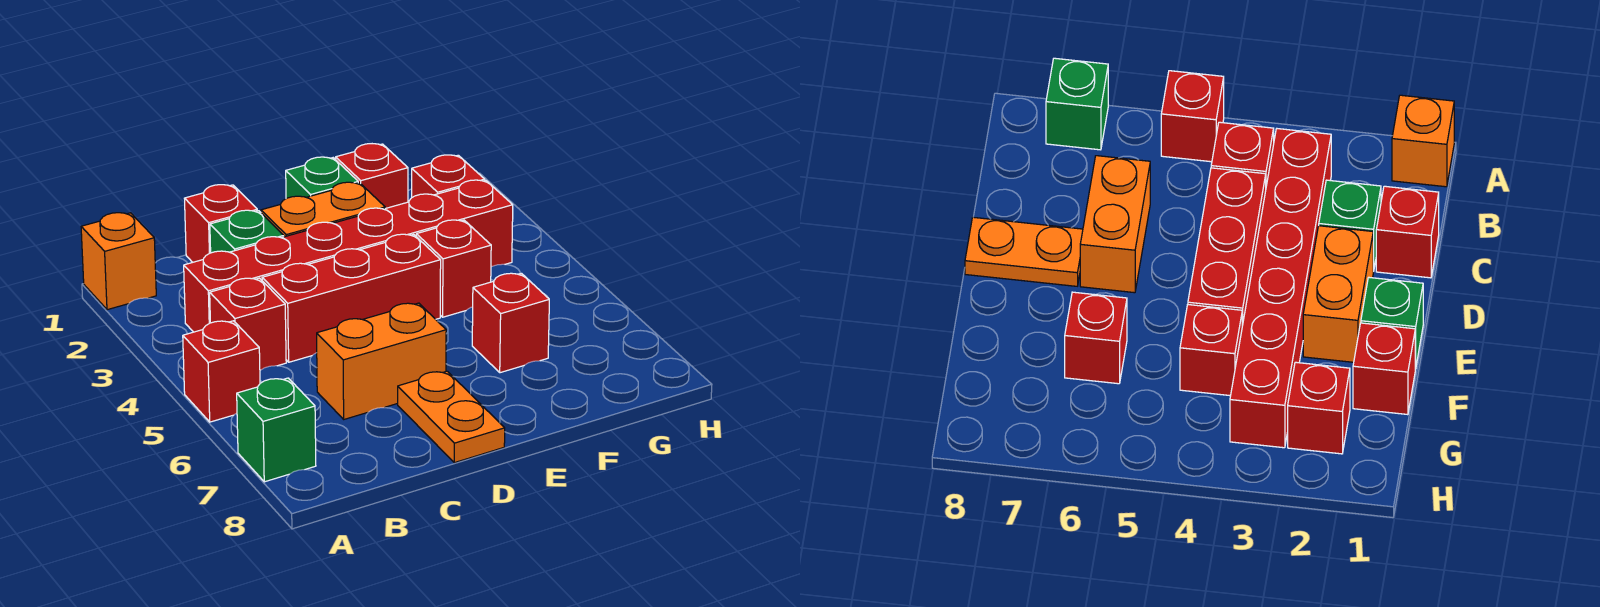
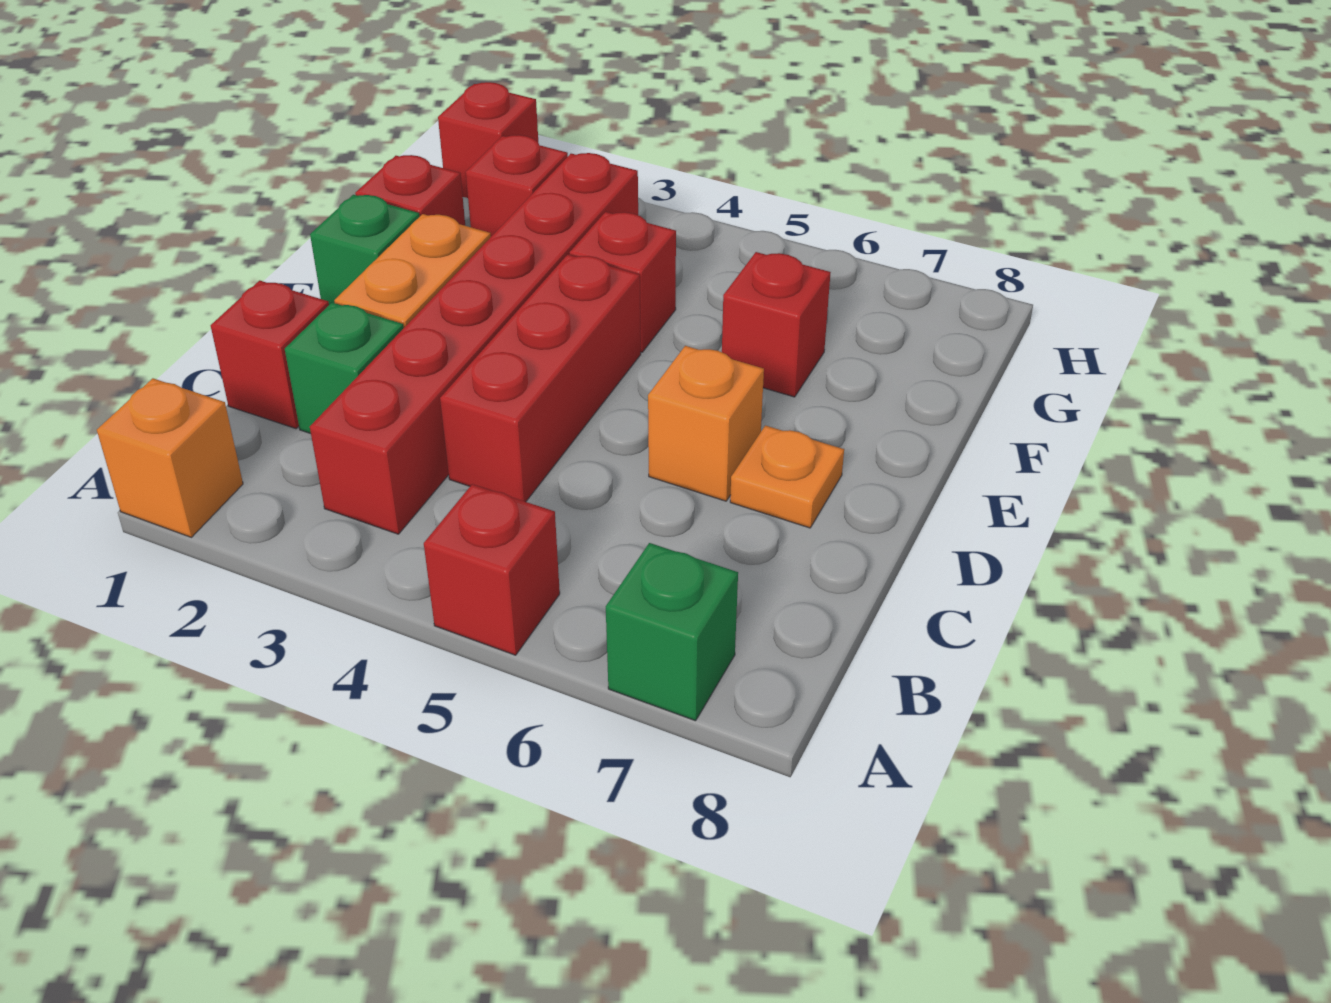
red brick B4 level 1 -> red brick H1 level 1
orange brick C6:D6 level 1 -> orange brick D6 level 1
orange plate D7:D8 level 1 -> orange plate D7 level 1

